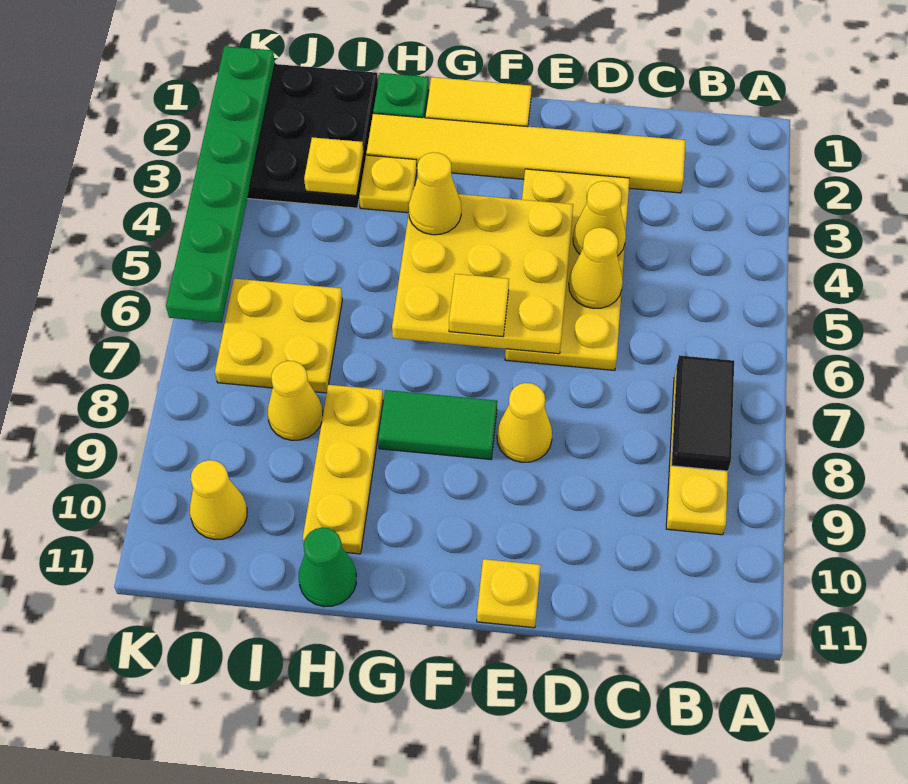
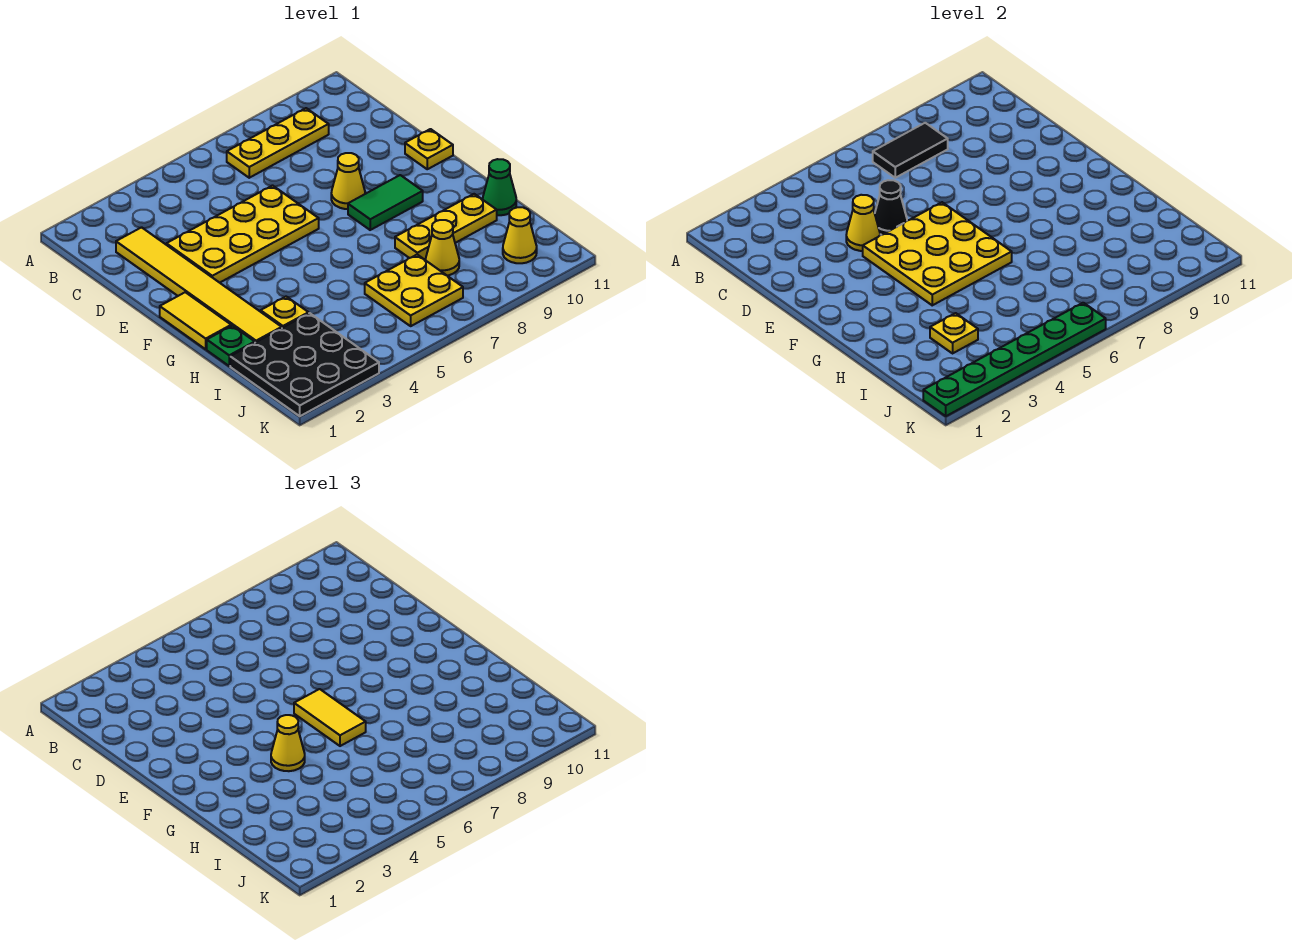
yellow cone D5 level 2 -> black cone D5 level 2
yellow tile F6 level 3 -> yellow tile F6:G6 level 3
green tile F8:G8 level 1 -> green tile F8:F9 level 1

